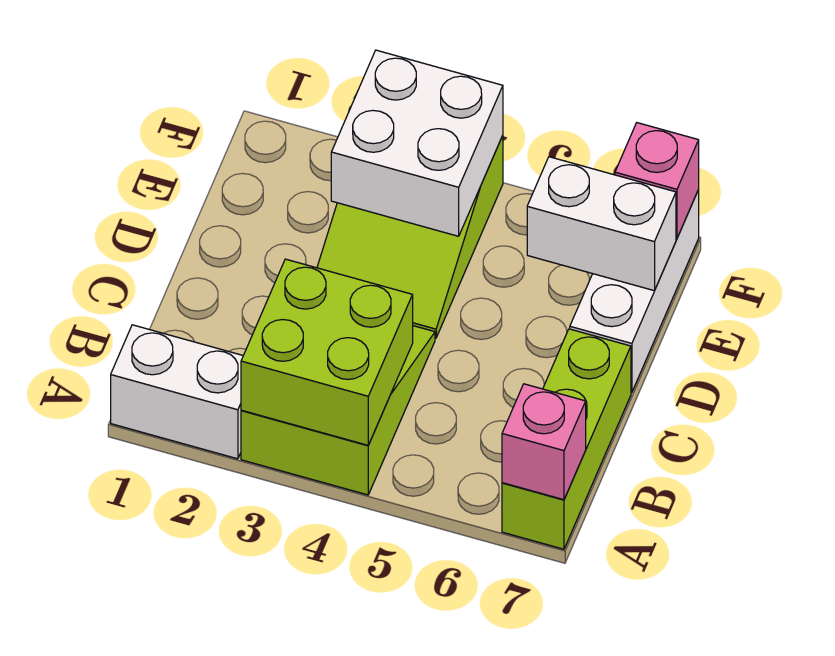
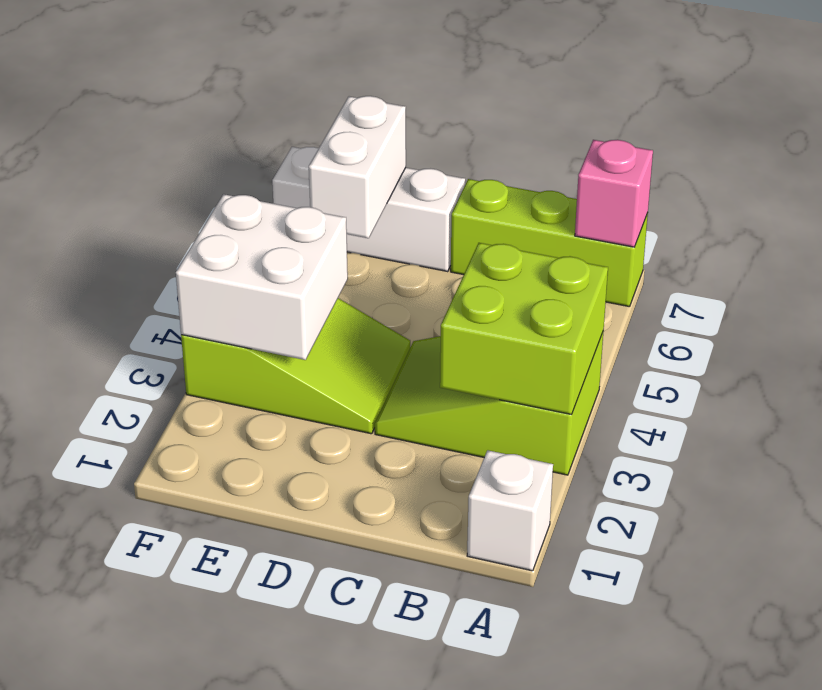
white brick A1:A2 level 1 -> white brick A1 level 1
pink brick F7 level 2 -> none

